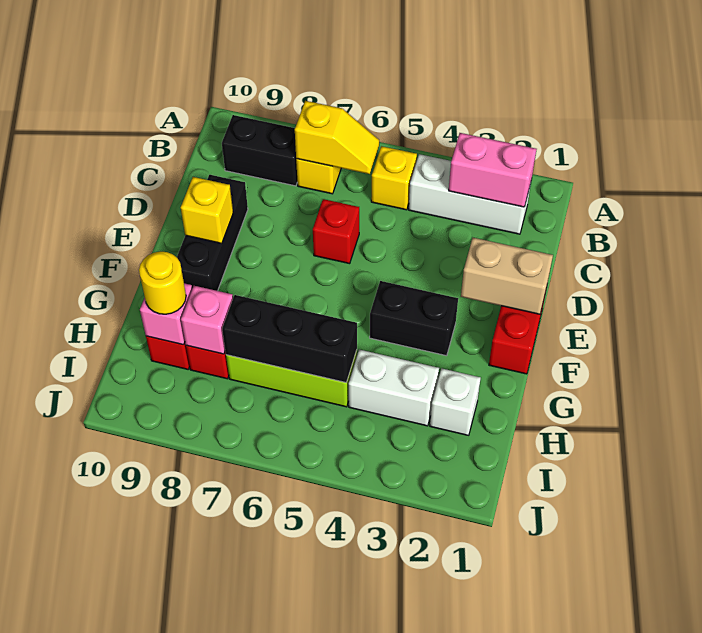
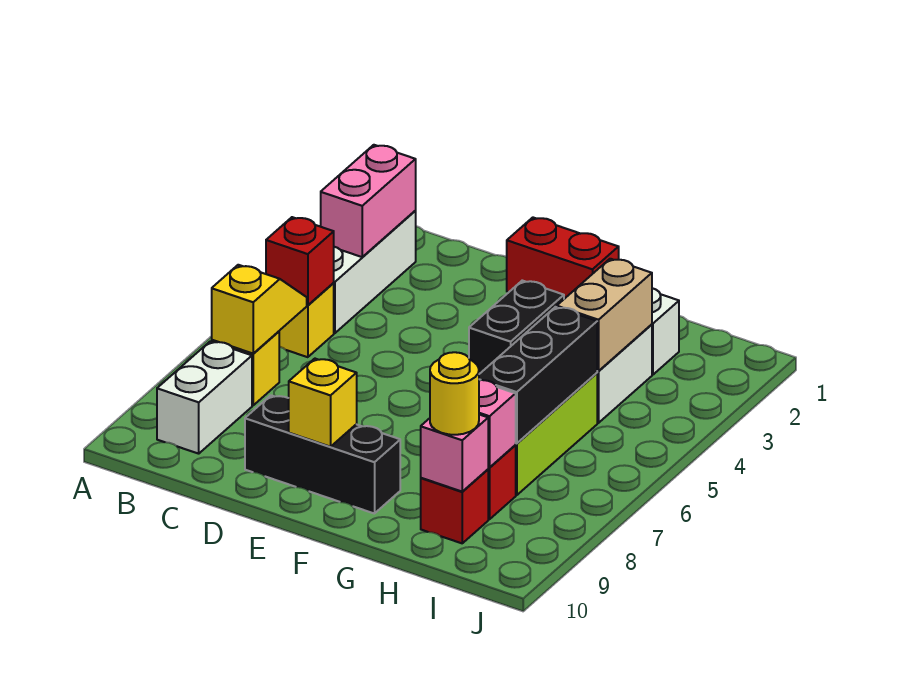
black brick B8:B9 level 1 -> white brick B8:B9 level 1
red brick D6 level 1 -> red brick B5 level 2
tan brick E1:E2 level 2 -> tan brick H3:H4 level 2

